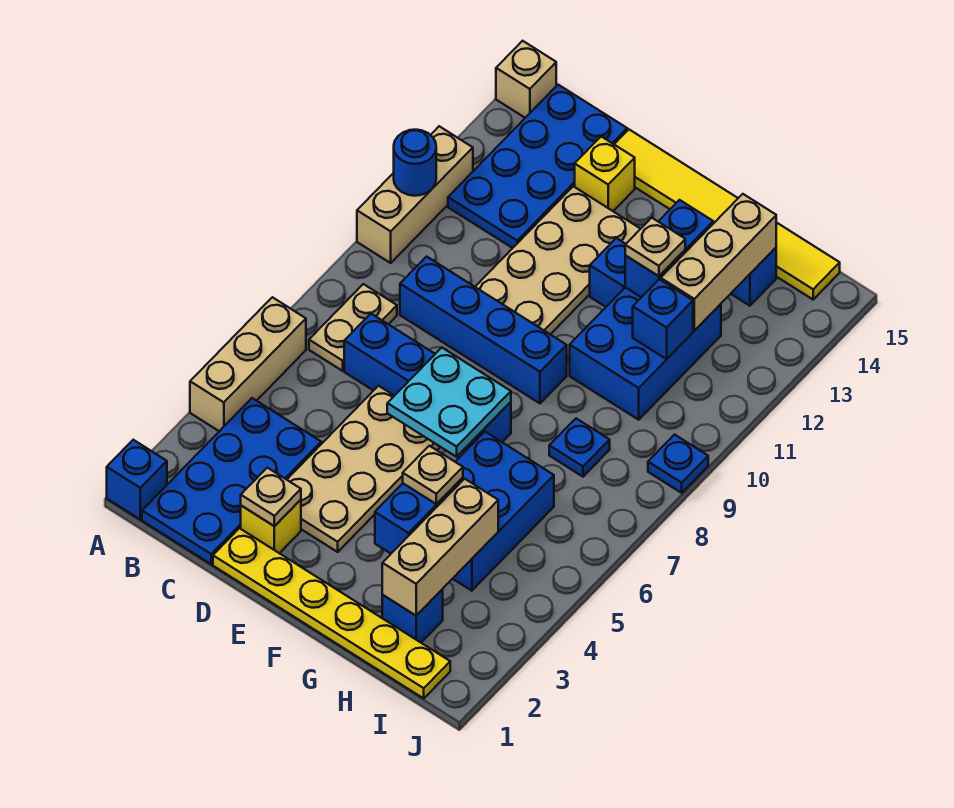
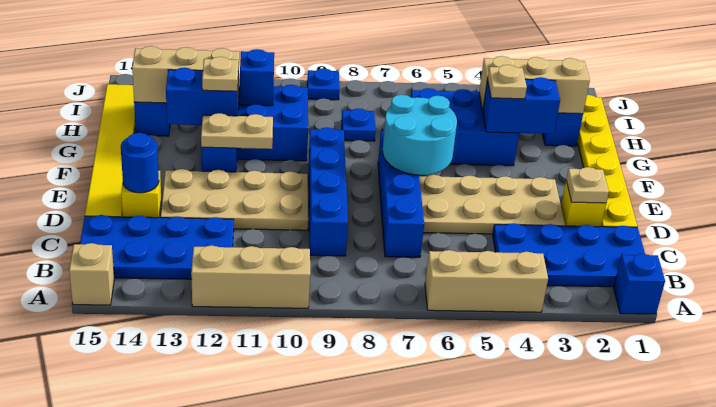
blue round brick A11 level 2 -> blue round brick D14 level 2
tan plate B7:B8 level 1 -> tan plate F11:F12 level 2
cyan plate E6:F7 level 2 -> cyan round brick E6:F7 level 2

